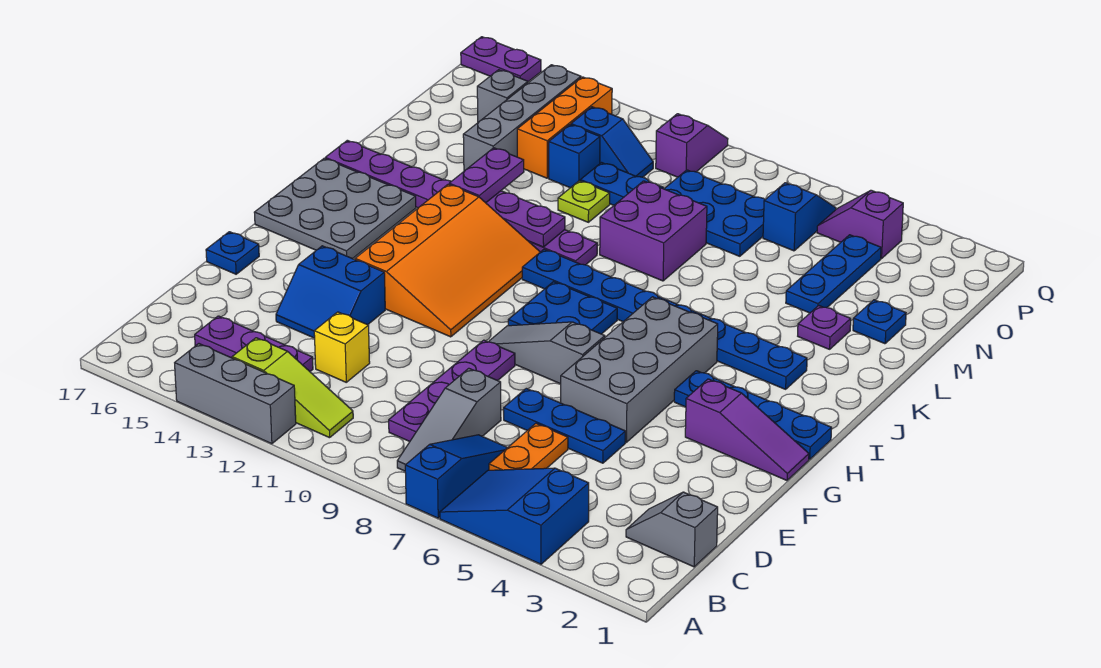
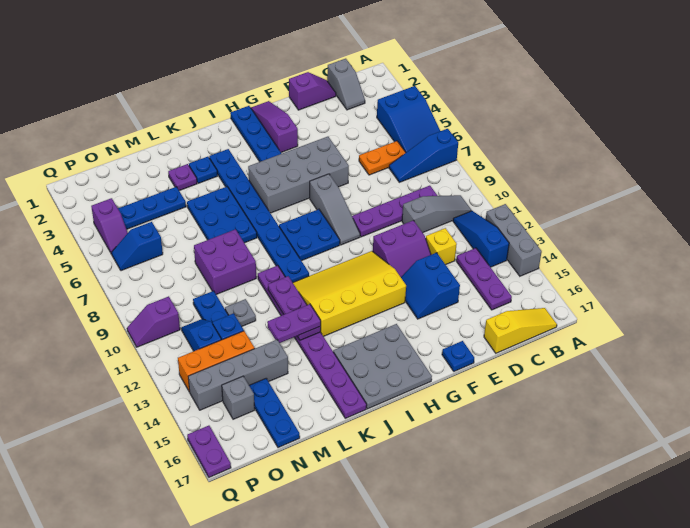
grey slope B8:D8 level 1 top D -> grey slope B10:D10 level 1 top D
lime slope B11:B13 level 1 top 13 -> blue slope B11:B13 level 1 top 13
none -> yellow slope B17:D17 level 1 top D
none -> purple slope D1:E1 level 1 top E
blue plate E5:E7 level 1 -> blue plate N15:N17 level 1
none -> purple slope E11:F12 level 1 top 11
blue slope E13:F14 level 1 top F -> blue slope E13:F14 level 1 top E
orange slope G11:J13 level 1 top 13 -> yellow slope G11:J13 level 1 top 13
blue plate M2 level 1 -> blue plate K3 level 1
lime plate M11 level 1 -> grey plate M11 level 1
blue plate N7:O9 level 1 -> blue plate K5:L7 level 1

